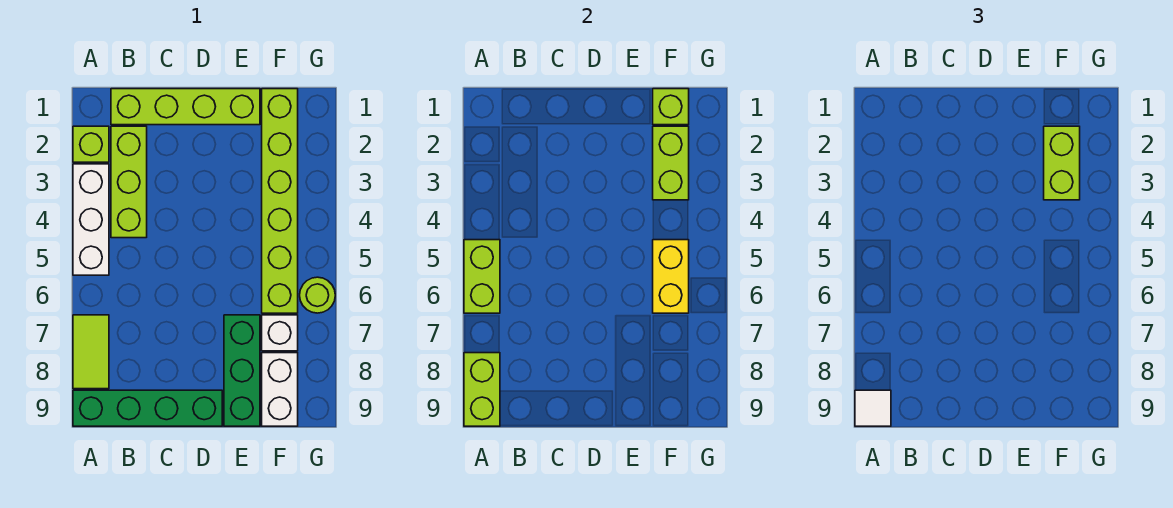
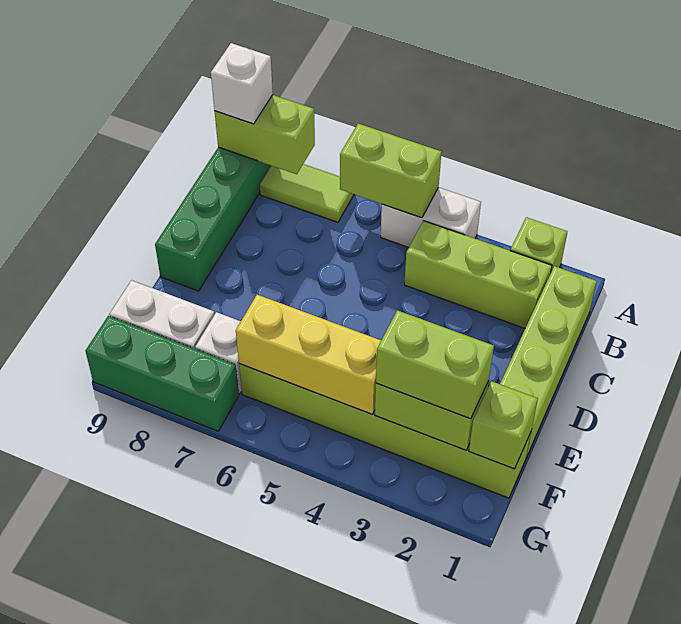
white brick A3:A5 level 1 -> white brick A4:A5 level 1
white tile A9 level 3 -> white brick A9 level 3
green brick E7:E9 level 1 -> green brick G7:G9 level 1
yellow brick F5:F6 level 2 -> yellow brick F4:F6 level 2
lime round brick G6 level 1 -> none

